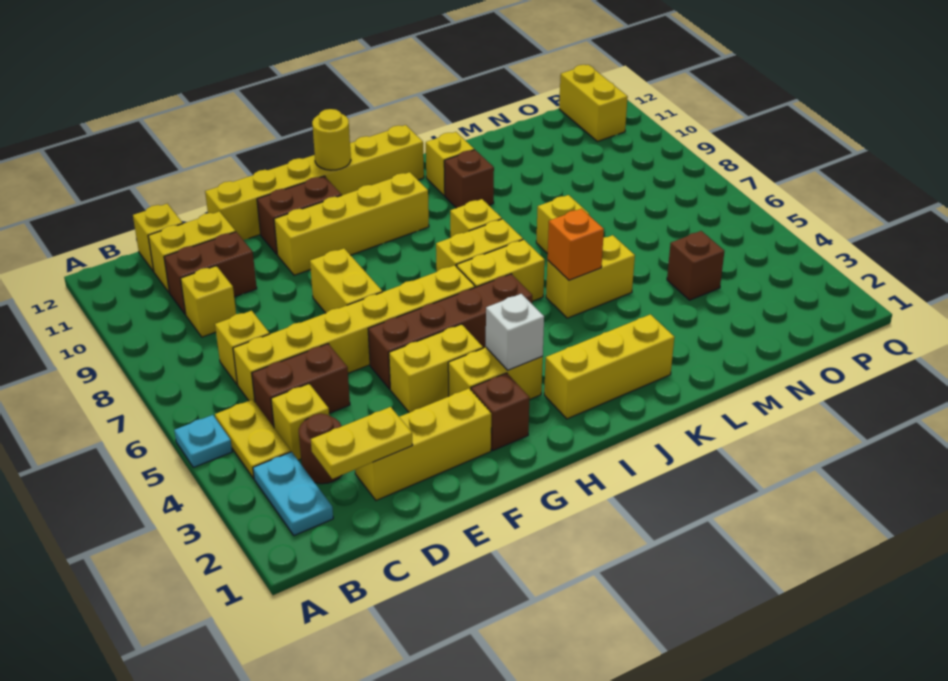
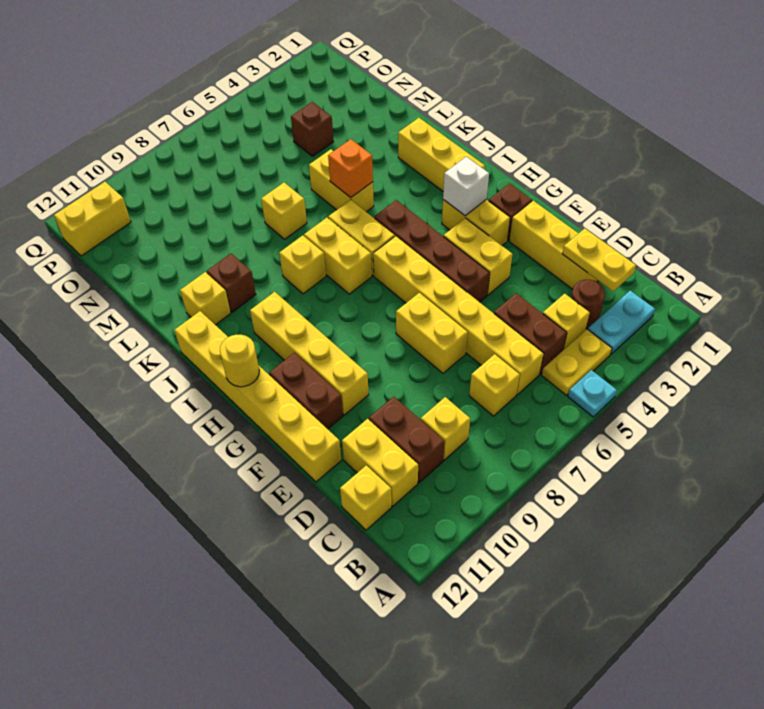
yellow brick F7:F8 level 1 -> yellow brick E7:F7 level 1

